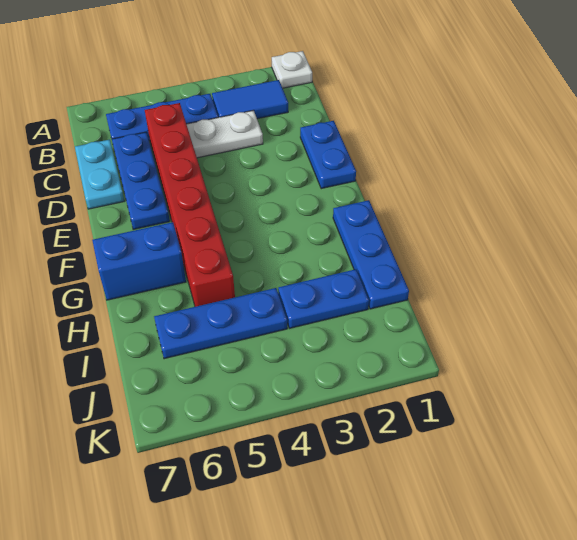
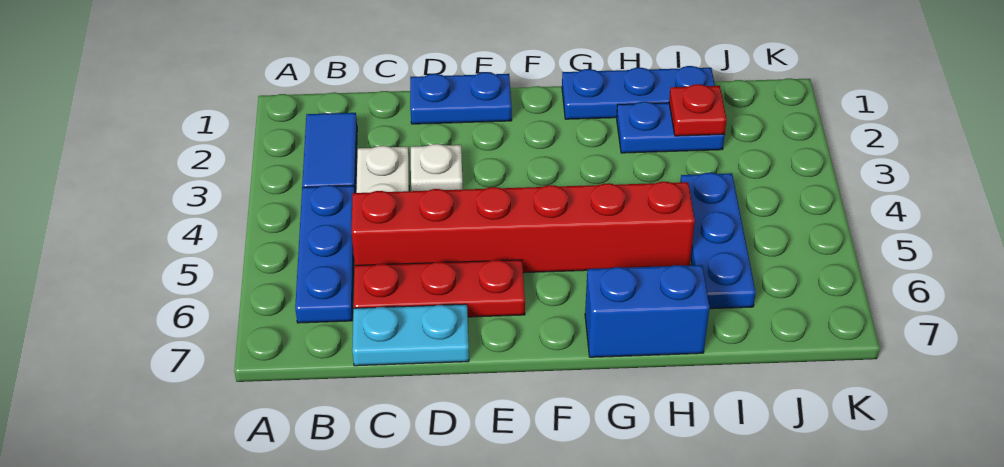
white plate A1 level 1 -> white plate D3 level 1
blue plate C6:E6 level 1 -> red plate C6:E6 level 1
blue brick G6:G7 level 1 -> blue brick G7:H7 level 1
blue plate I2:I3 level 1 -> blue plate H2:I2 level 1
none -> red plate I2 level 2

